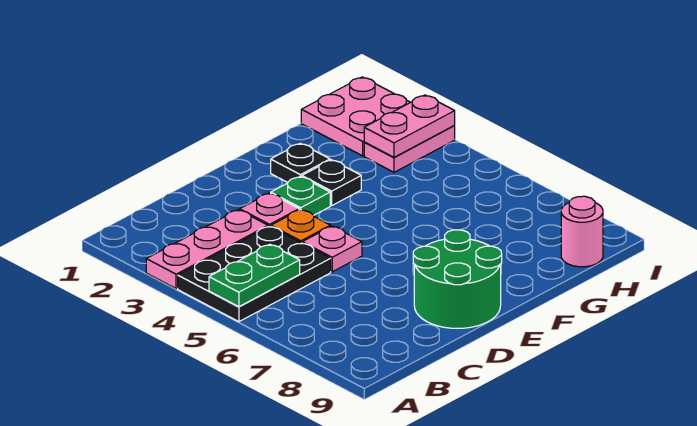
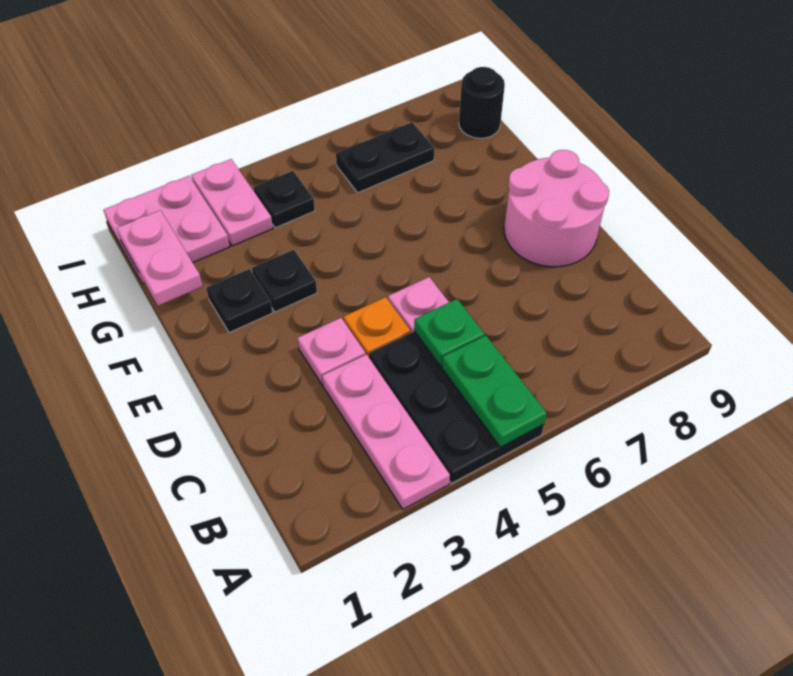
green round brick D8:E9 level 1 -> pink round brick D8:E9 level 1
green plate E3 level 1 -> green plate C5 level 2
pink plate H3:I3 level 2 -> pink plate G1:H1 level 2
none -> black plate H4 level 1
none -> black plate H6:H7 level 1
pink round brick H9 level 1 -> black round brick H9 level 1

